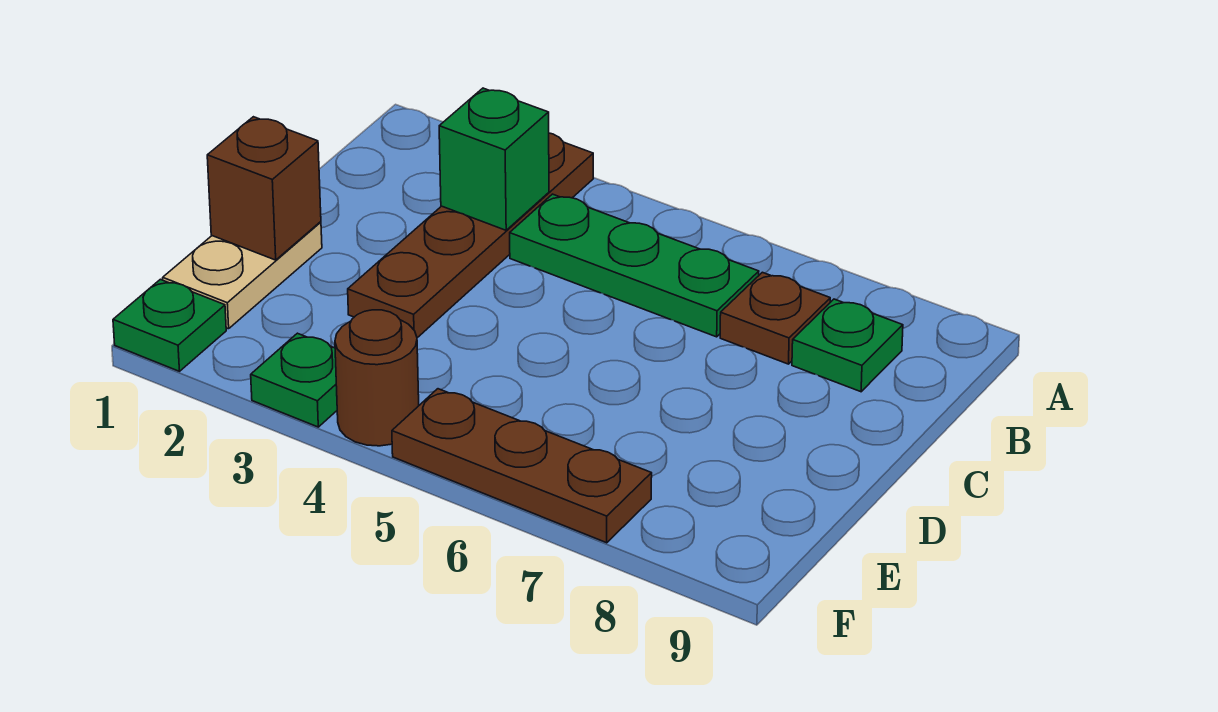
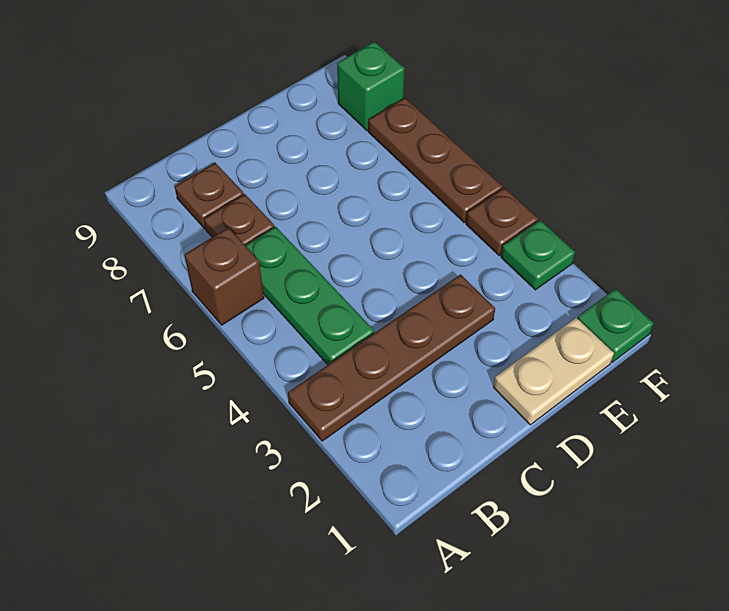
green brick B3 level 2 -> green brick F8 level 1
green plate B8 level 1 -> brown plate B8 level 1
brown brick D1 level 2 -> brown brick A6 level 1
brown round brick F4 level 1 -> brown plate F4 level 1

